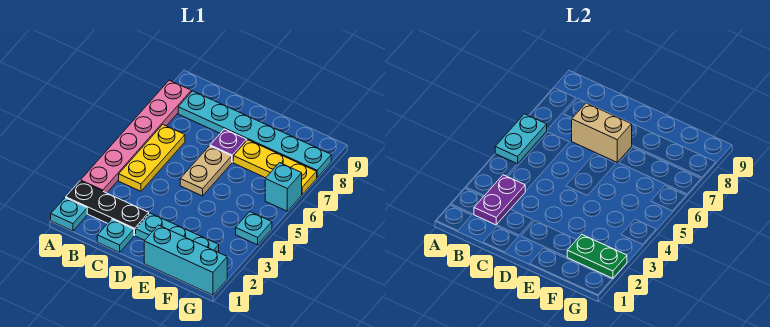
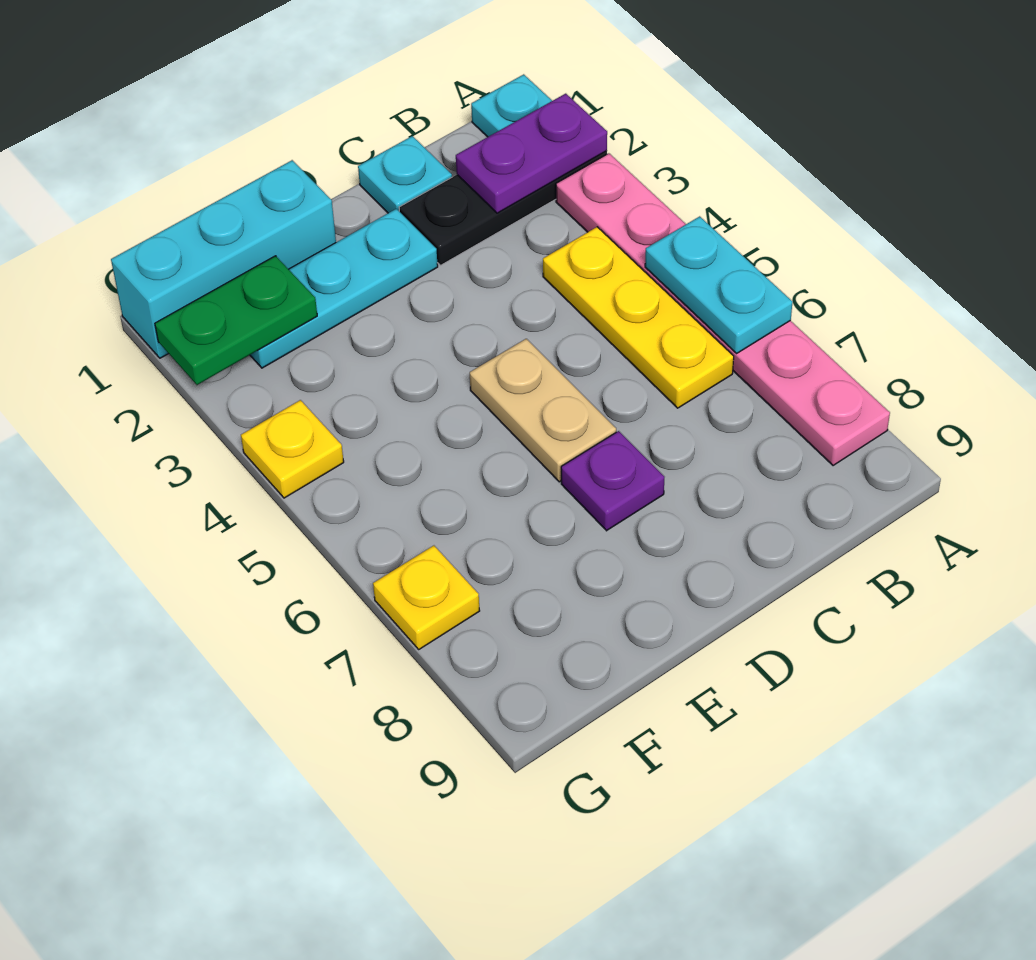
purple plate B2:B3 level 2 -> purple plate A2:B2 level 2
cyan plate B8:G8 level 1 -> none
tan brick C7:D7 level 2 -> none
yellow plate E7:G7 level 1 -> yellow plate G7 level 1
cyan plate G4 level 1 -> yellow plate G4 level 1
cyan brick G6 level 1 -> none

